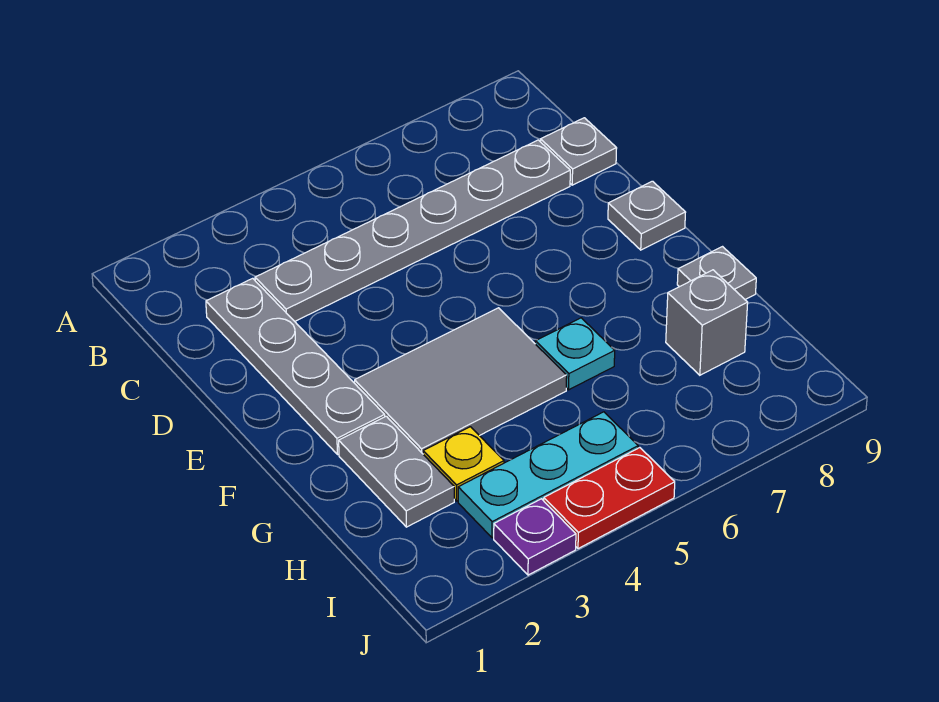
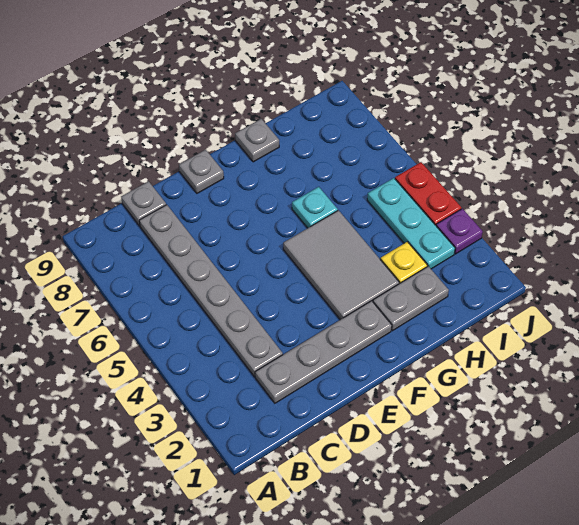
grey brick H8 level 1 -> none

